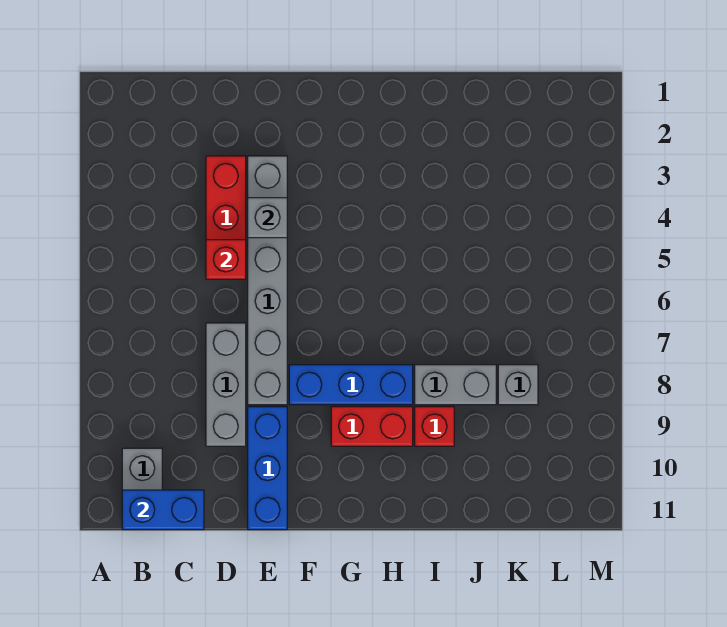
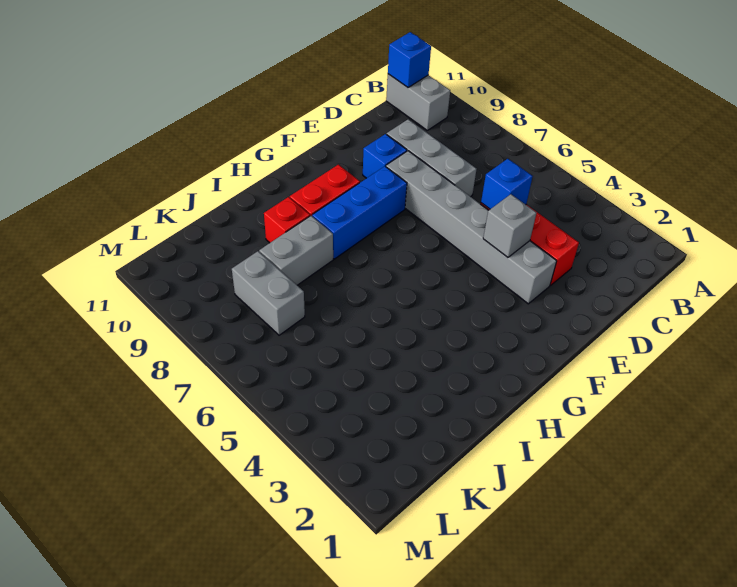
blue brick B11:C11 level 2 -> blue brick B11 level 2
red brick D5 level 2 -> blue brick D5 level 2
blue brick E9:E11 level 1 -> blue brick E9 level 1
grey brick K8 level 1 -> grey brick K7:K8 level 1

